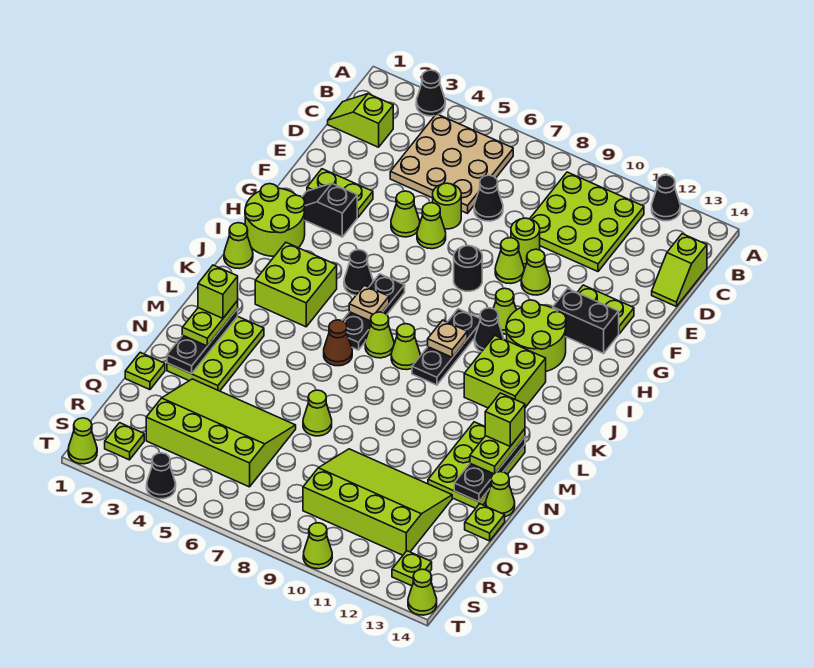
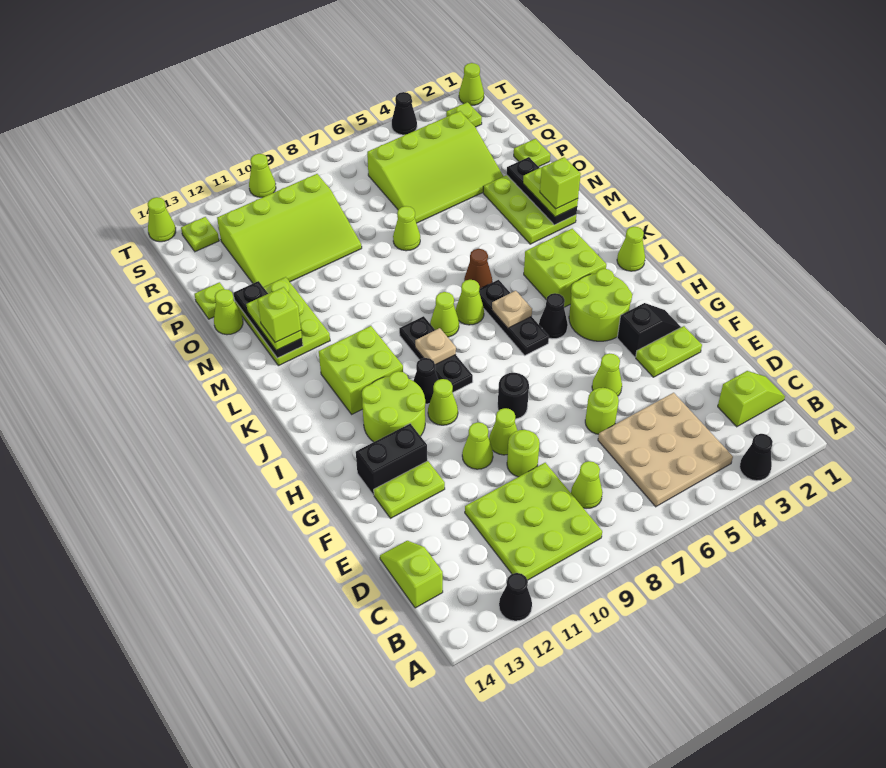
black cone D7 level 1 -> none
lime cone F6 level 1 -> lime cone C8 level 1
lime round brick H1:I2 level 1 -> lime round brick H3:I4 level 1

